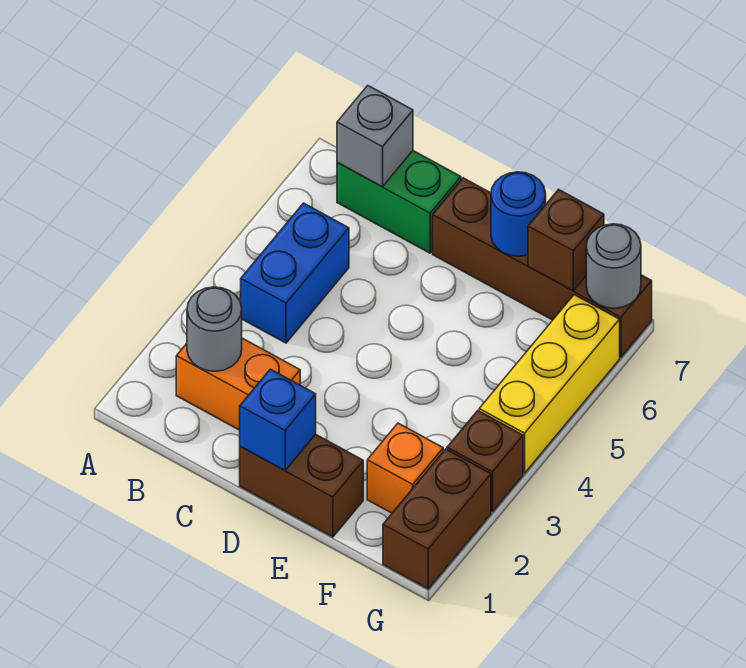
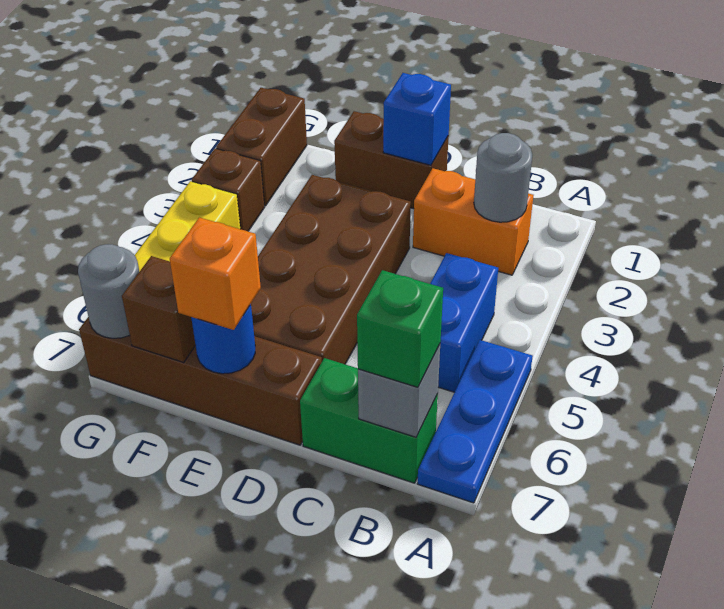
none -> blue plate A5:A7 level 1
none -> green brick B7 level 3
none -> brown brick D3:E6 level 1
orange brick F2 level 1 -> orange brick E7 level 3

